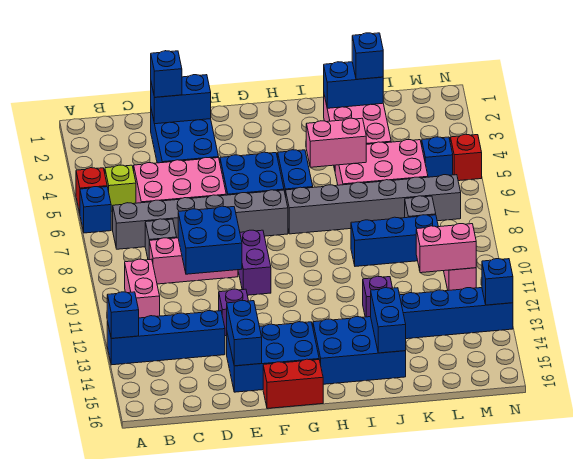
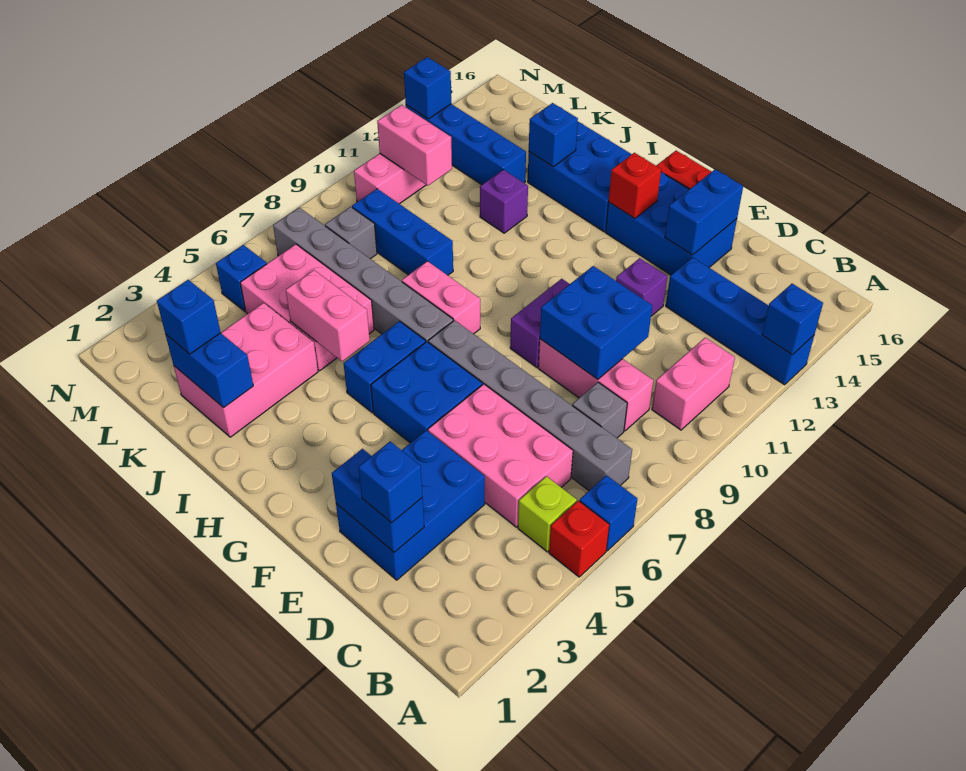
none -> pink brick H8:I8 level 1
blue brick J14:J15 level 2 -> blue brick J14 level 2
red brick N5 level 1 -> red brick G14 level 2

